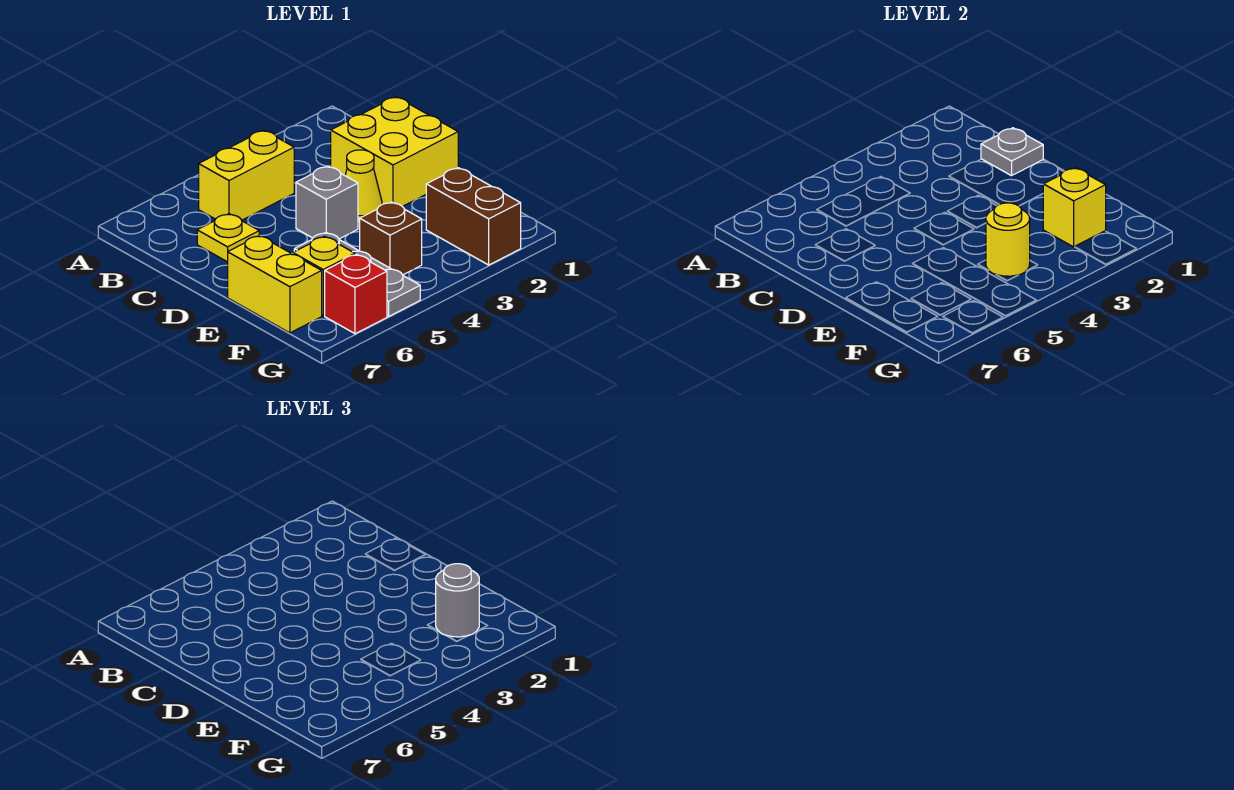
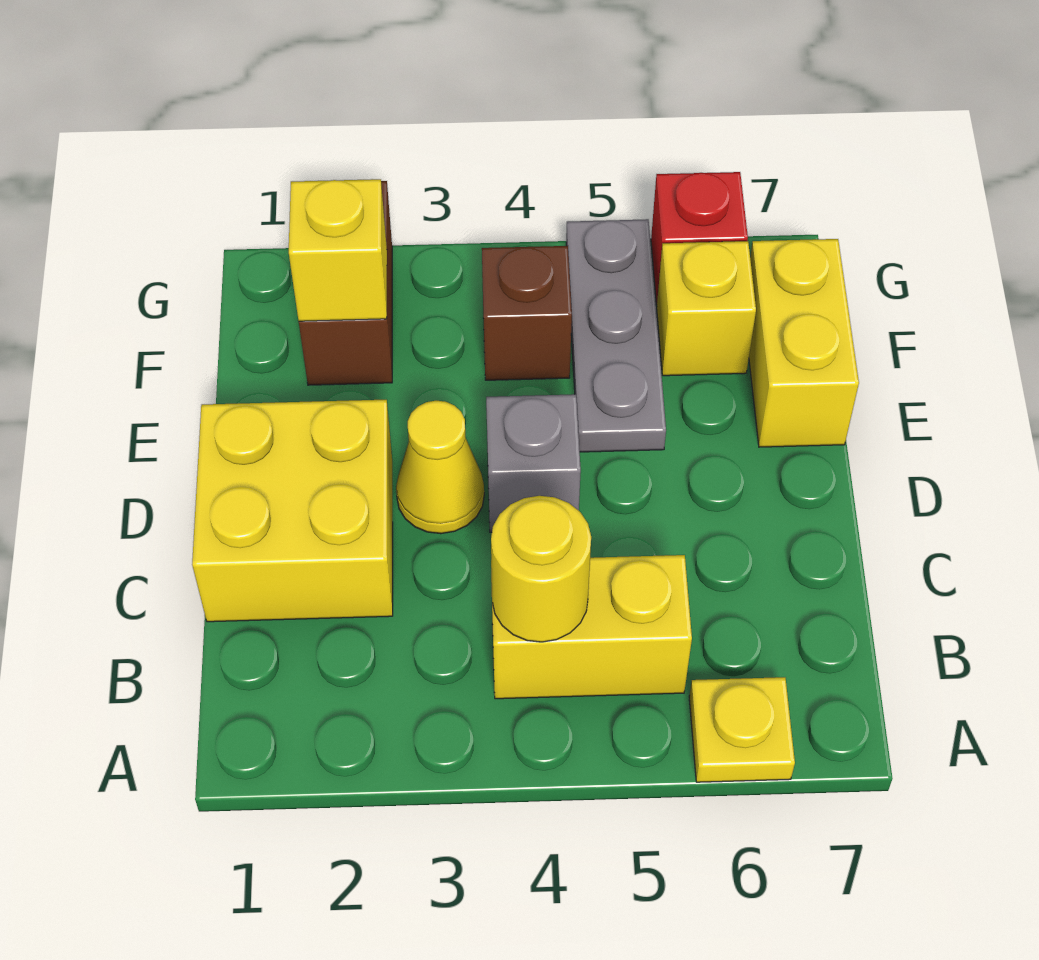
grey plate C1 level 2 -> none
yellow plate C6 level 1 -> yellow plate A6 level 1
grey round brick F2 level 3 -> none
yellow round brick F4 level 2 -> yellow round brick B4 level 2

